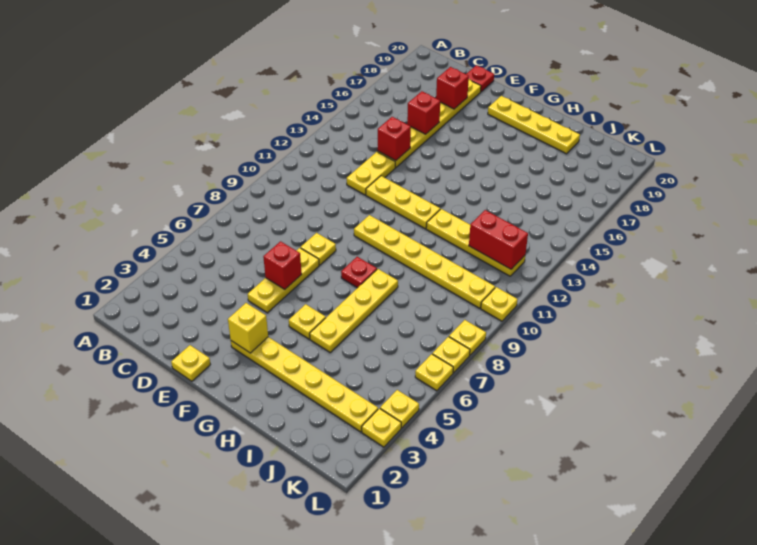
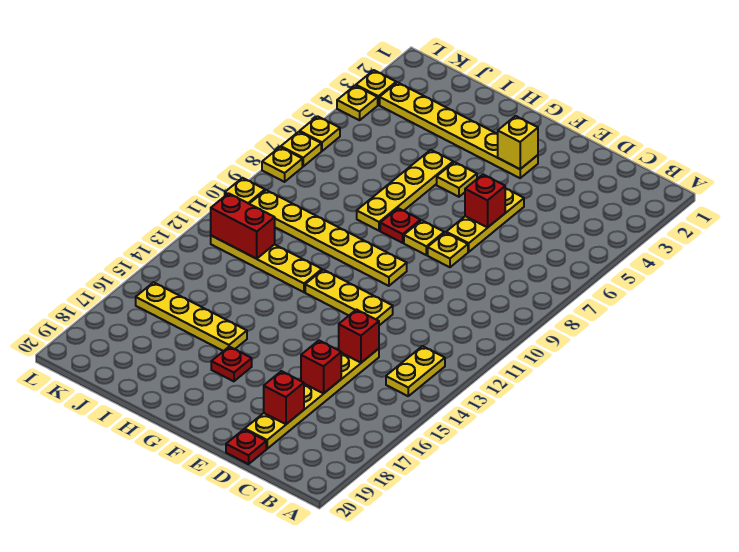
yellow plate D12:D13 level 1 -> yellow plate B13:B14 level 1
yellow plate E1 level 1 -> yellow plate F8 level 1
yellow plate F19:I19 level 1 -> yellow plate H16:K16 level 1
none -> red plate G17 level 1

